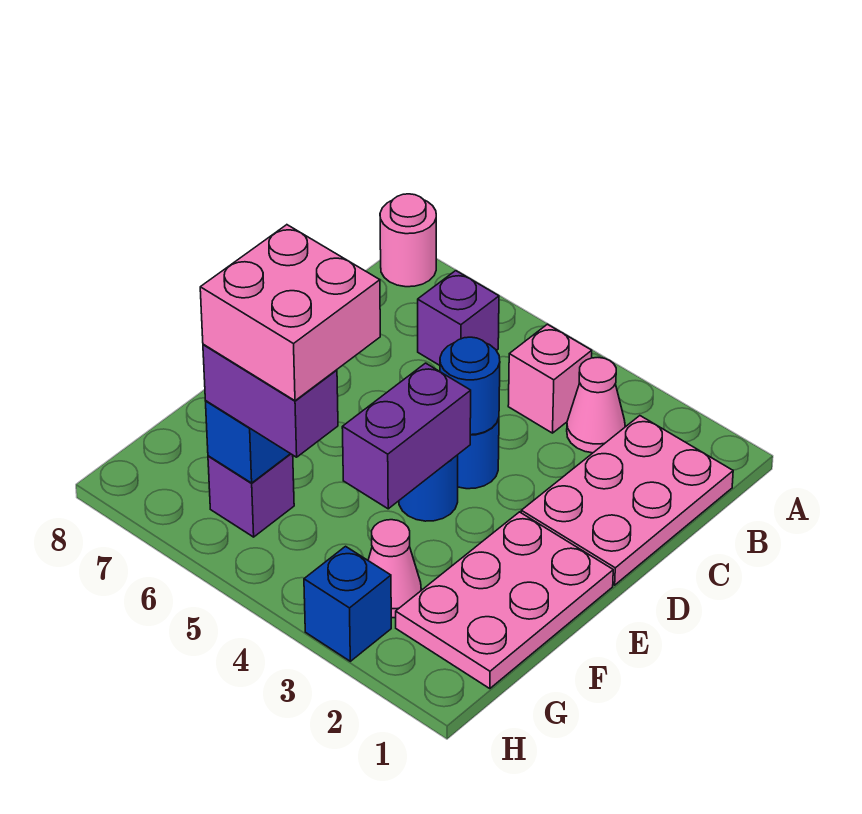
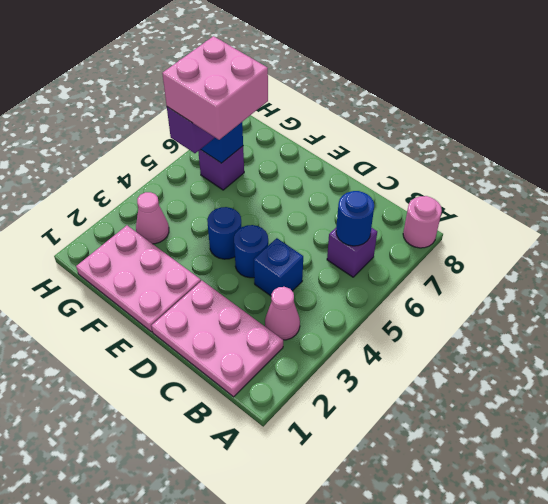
pink brick B4 level 1 -> none
blue round brick D4 level 2 -> blue round brick B6 level 2
purple brick E4:F4 level 2 -> none
blue brick H3 level 1 -> blue brick C4 level 1

